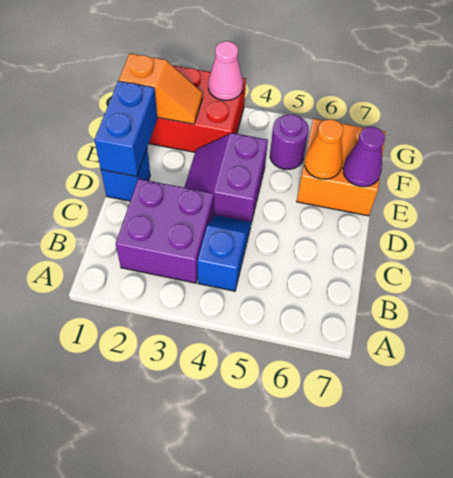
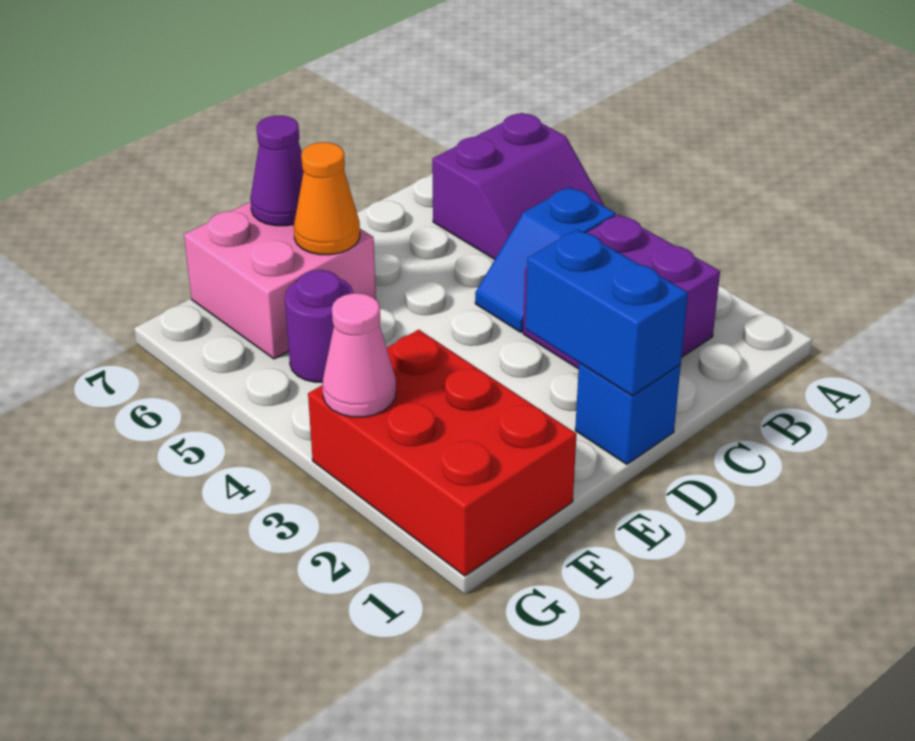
blue brick D1:E1 level 2 -> blue brick D1:D2 level 2
purple slope D3:E4 level 1 top 4 -> purple slope A5:B6 level 1 top 6
orange brick E6:F7 level 1 -> pink brick E6:F7 level 1
orange slope F1:F2 level 2 top 1 -> none

